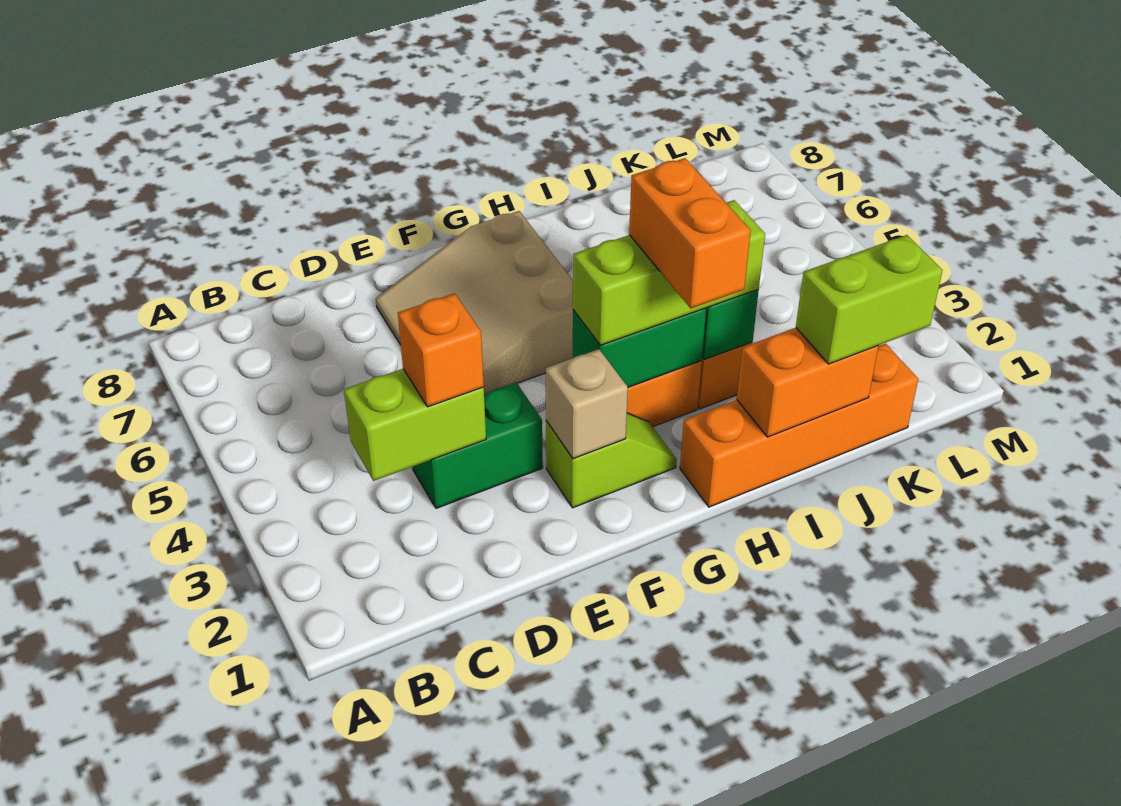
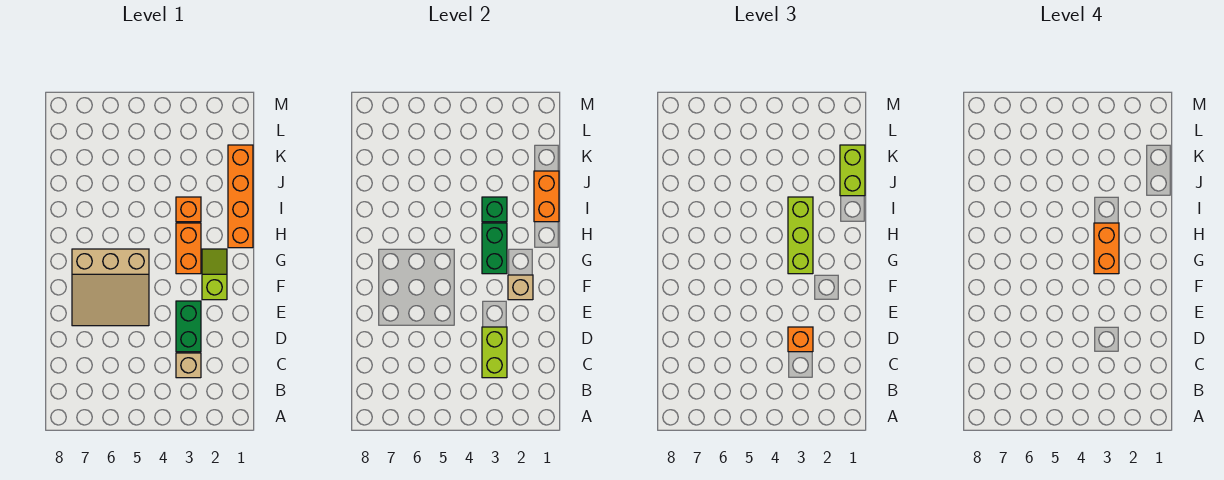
none -> tan brick C3 level 1
orange brick H2:H3 level 4 -> orange brick G3:H3 level 4

